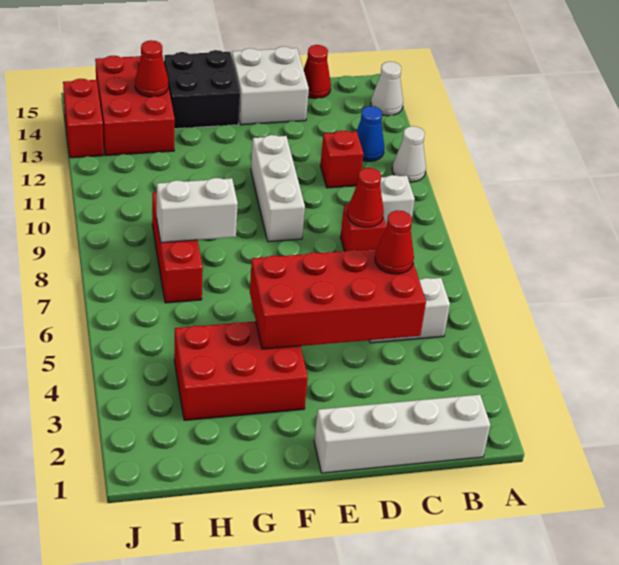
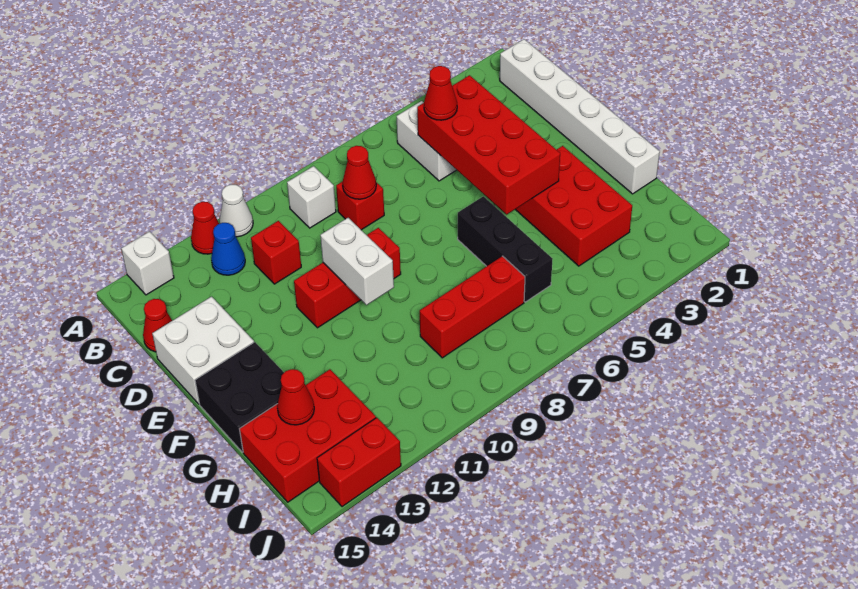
none -> red cone A12 level 1
white cone A14 level 1 -> white brick A14 level 1
white brick B1:E1 level 1 -> white brick B1:G1 level 1
white brick E9:E11 level 1 -> red brick E9:E11 level 1
none -> black brick F6:H6 level 1
white brick G8:H8 level 2 -> white brick E10:F10 level 2

